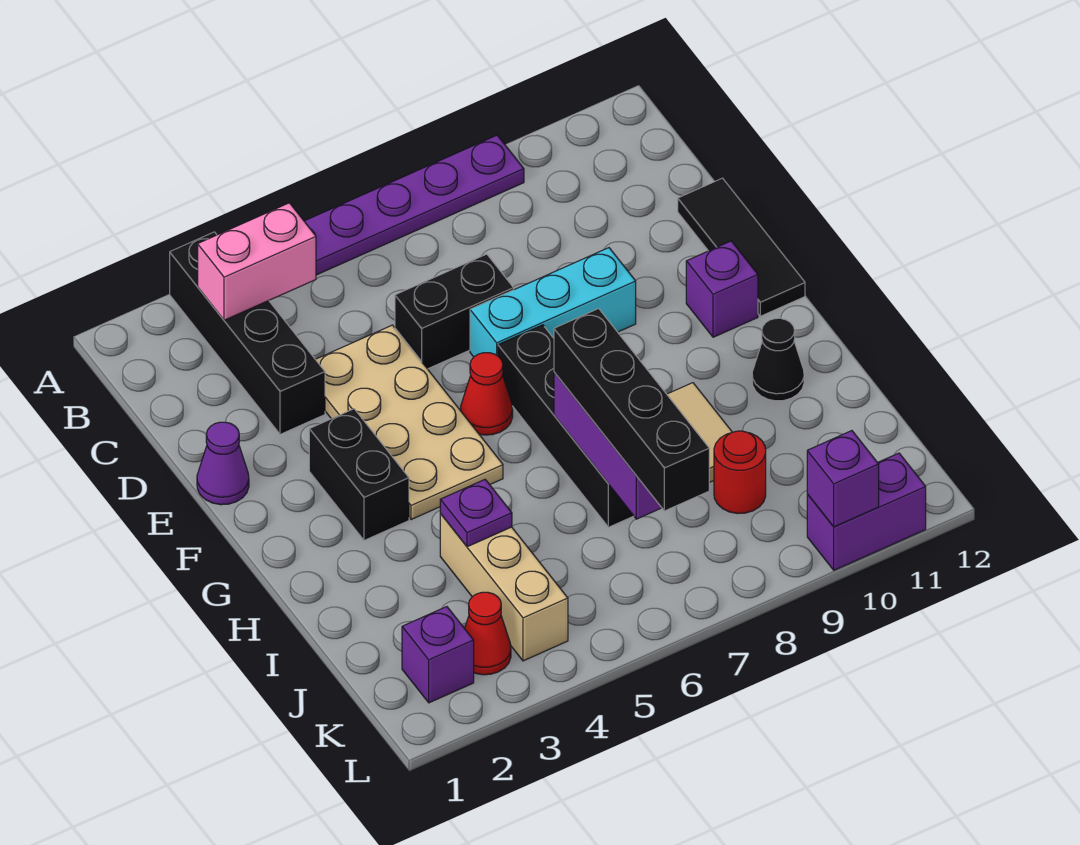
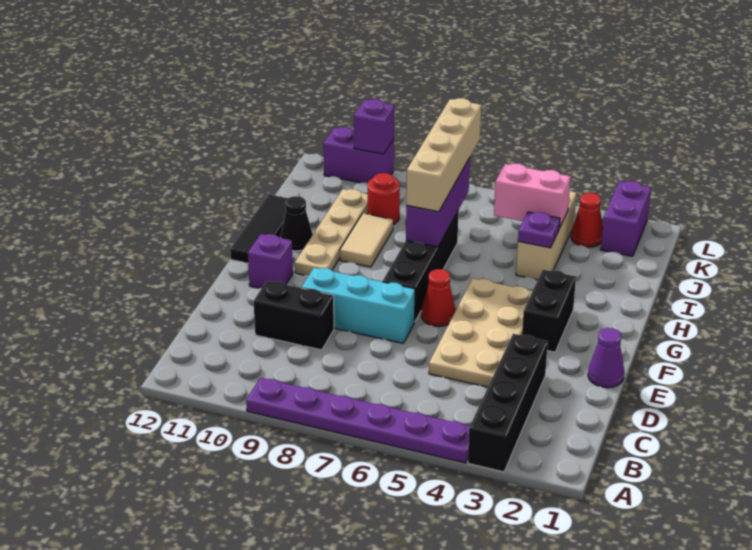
pink brick B3:B4 level 2 -> pink brick J4:J5 level 2
black brick D6:D7 level 1 -> black brick D9:D10 level 1
black tile D12:F12 level 1 -> black tile G12:I12 level 1
none -> tan plate G10:J10 level 1
black brick H7:K7 level 3 -> tan brick H7:K7 level 3
purple brick K2 level 1 -> purple brick K2:L2 level 1

